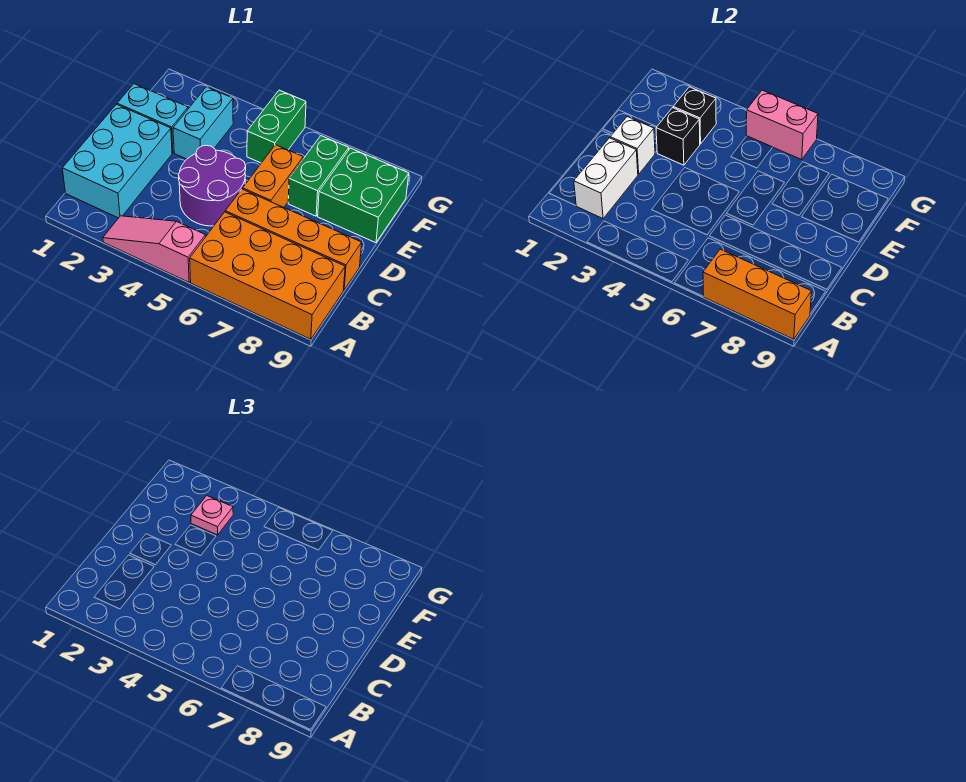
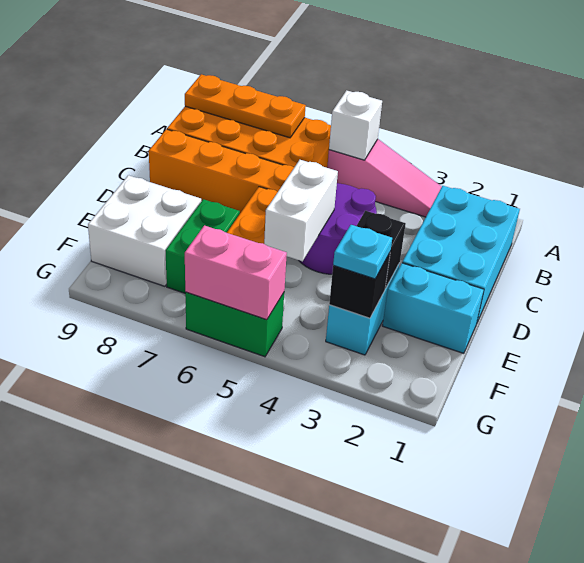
orange brick A7:A9 level 2 -> orange plate A7:A9 level 2
white brick B2:C2 level 2 -> white brick D5:E5 level 2
white brick D2 level 2 -> white brick A5 level 2
green brick E8:F9 level 1 -> white brick E8:F9 level 1
pink plate F3 level 3 -> cyan plate F3 level 3
green brick F5:G5 level 1 -> green brick G5:G6 level 1

